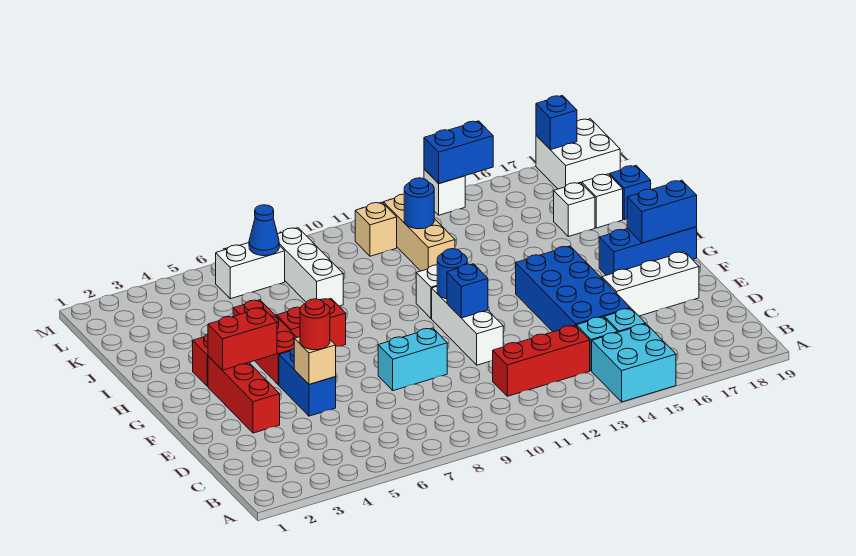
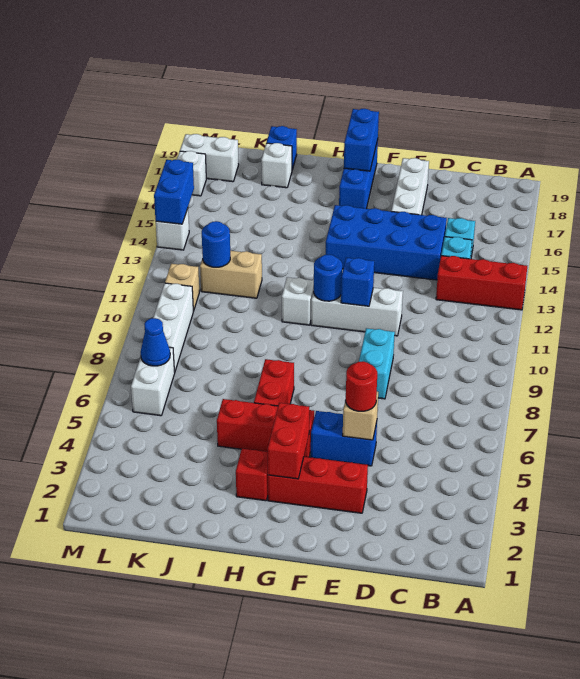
cyan brick A14:B15 level 1 -> none
red brick C11:C13 level 1 -> red brick A13:C13 level 1
white brick J8:L8 level 1 -> white brick L8:L10 level 1
tan brick J12:L12 level 1 -> tan brick J12:K12 level 1
white brick J17 level 1 -> white brick M17 level 1
white brick L18:M19 level 1 -> white brick L18:M18 level 1
blue brick M18 level 2 -> none

